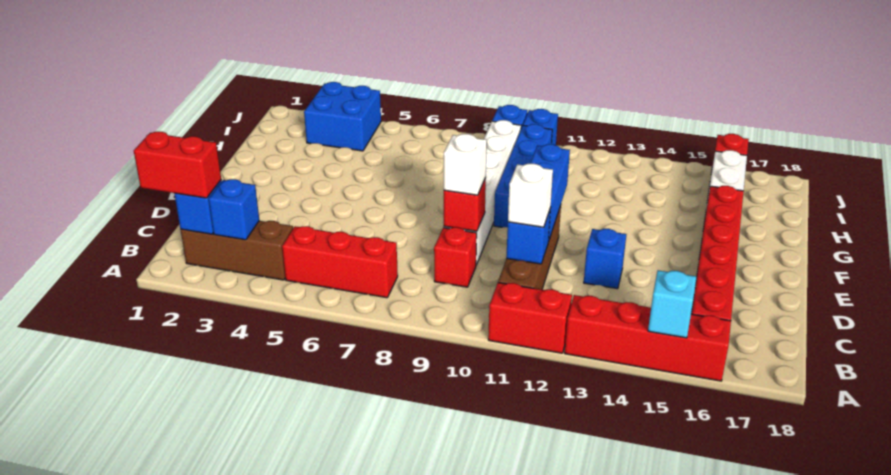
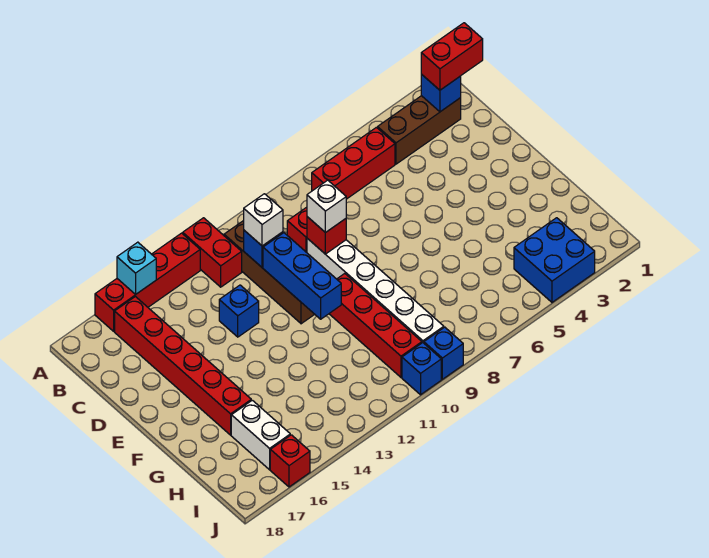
red brick A11:A12 level 1 -> red brick A12:B12 level 1
blue brick B3 level 2 -> none
blue brick F10:I10 level 1 -> red brick F10:I10 level 1

